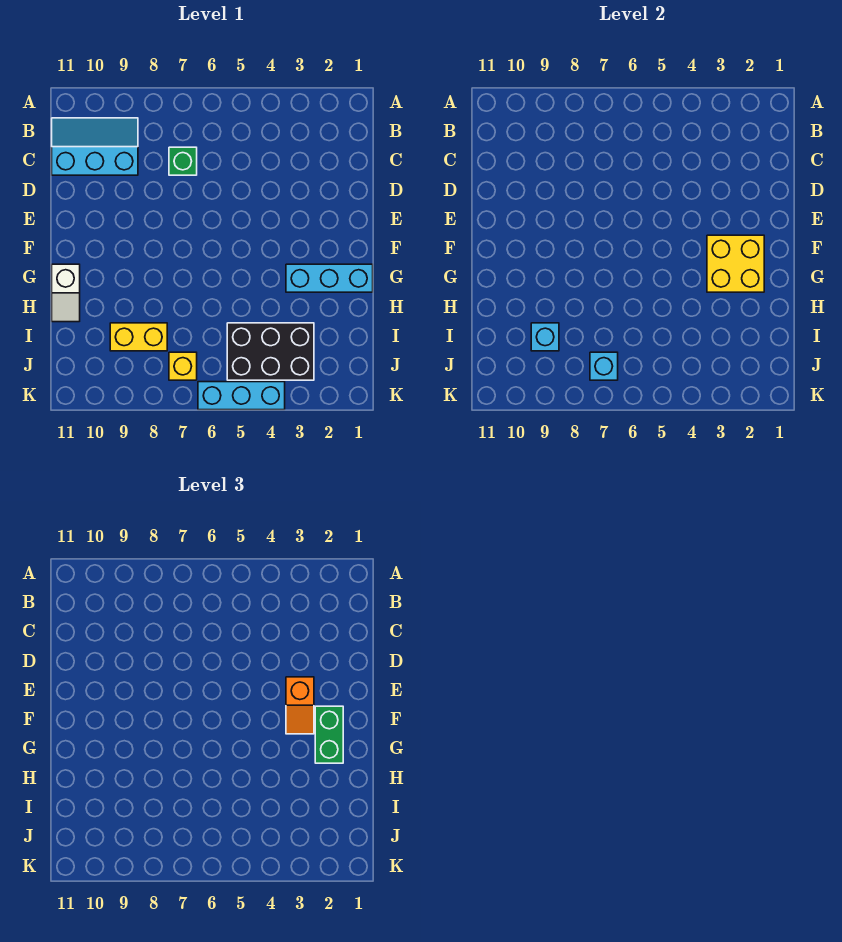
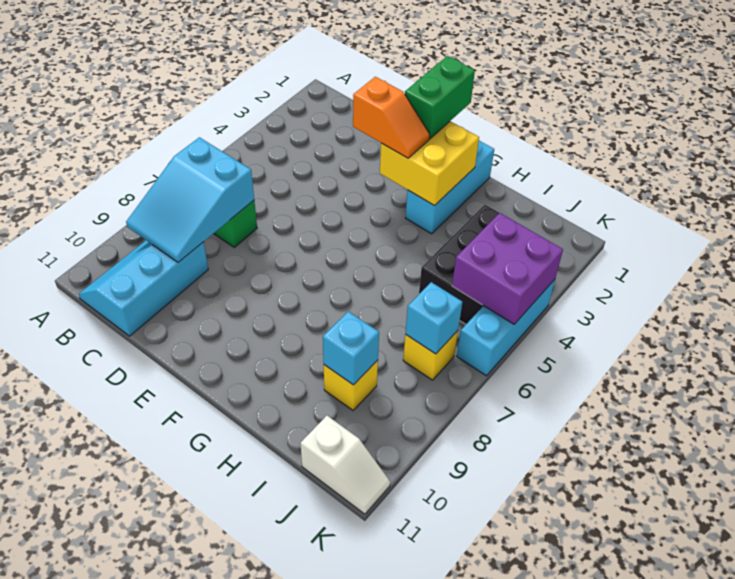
none -> cyan slope B7:C9 level 2 top 7
green brick F2:G2 level 3 -> green brick F1:F2 level 3
white slope G11:H11 level 1 top G -> white slope J11:K11 level 1 top J
yellow brick I8:I9 level 1 -> yellow brick I9 level 1
none -> purple brick J4:K5 level 2

